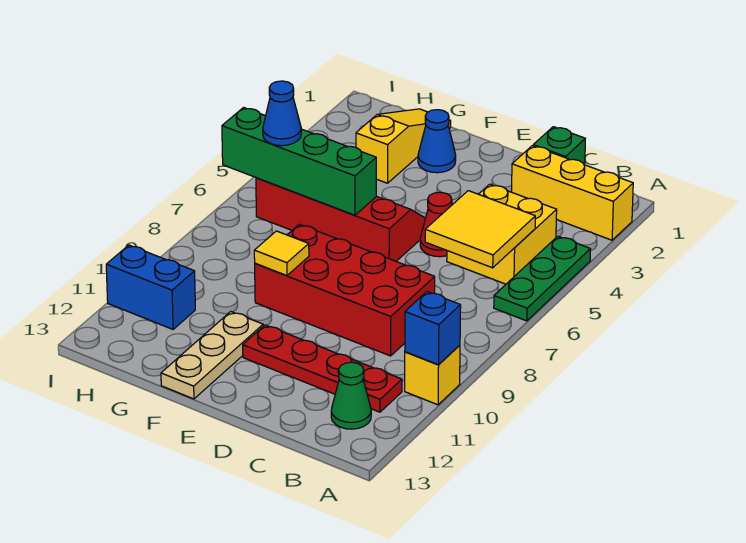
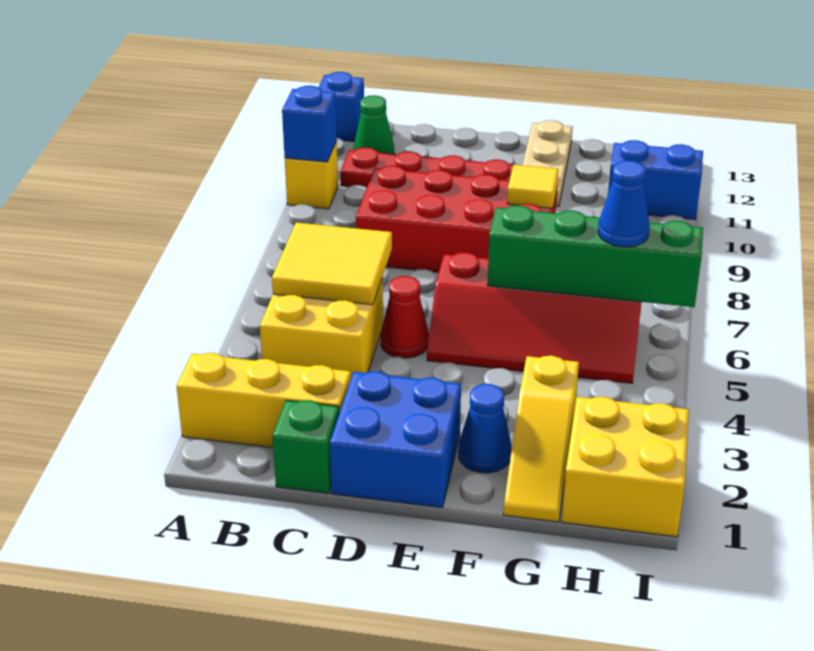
green plate A4:A6 level 1 -> none
none -> blue brick A13 level 1
none -> blue brick D1:E2 level 1
none -> yellow brick H1:I2 level 1

